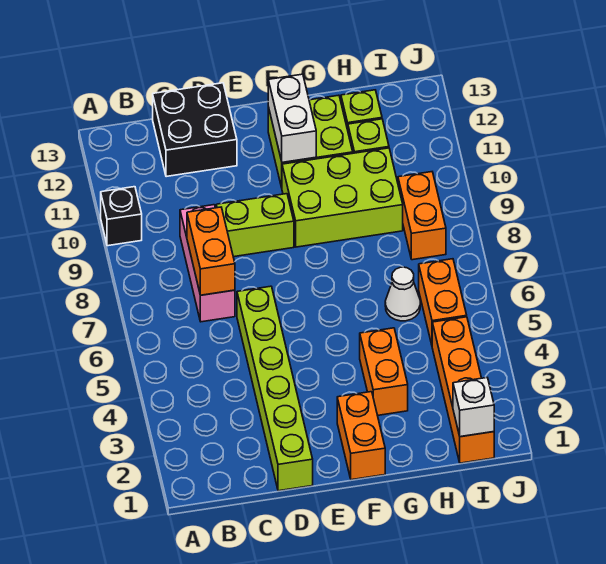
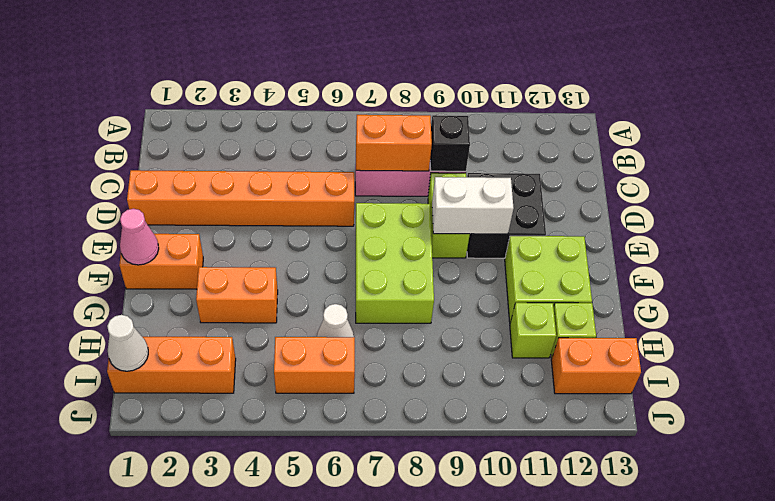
black brick A10 level 1 -> black brick C9 level 2
black brick C12:D13 level 1 -> black brick D10:E11 level 1
lime brick D1:D6 level 1 -> orange brick D1:D6 level 1
none -> pink cone F1 level 2
lime brick F9:H10 level 1 -> lime brick E7:G8 level 1
white brick F11:F12 level 2 -> white brick E9:E10 level 2
orange brick I1:I4 level 1 -> orange brick I1:I3 level 1
white brick I1 level 2 -> white cone I1 level 2
orange brick I8:I9 level 1 -> orange brick I12:I13 level 1

